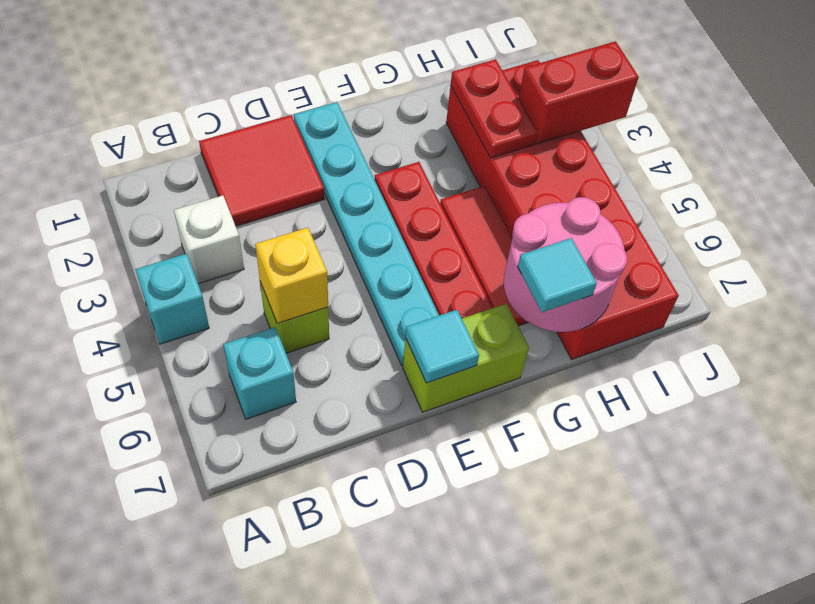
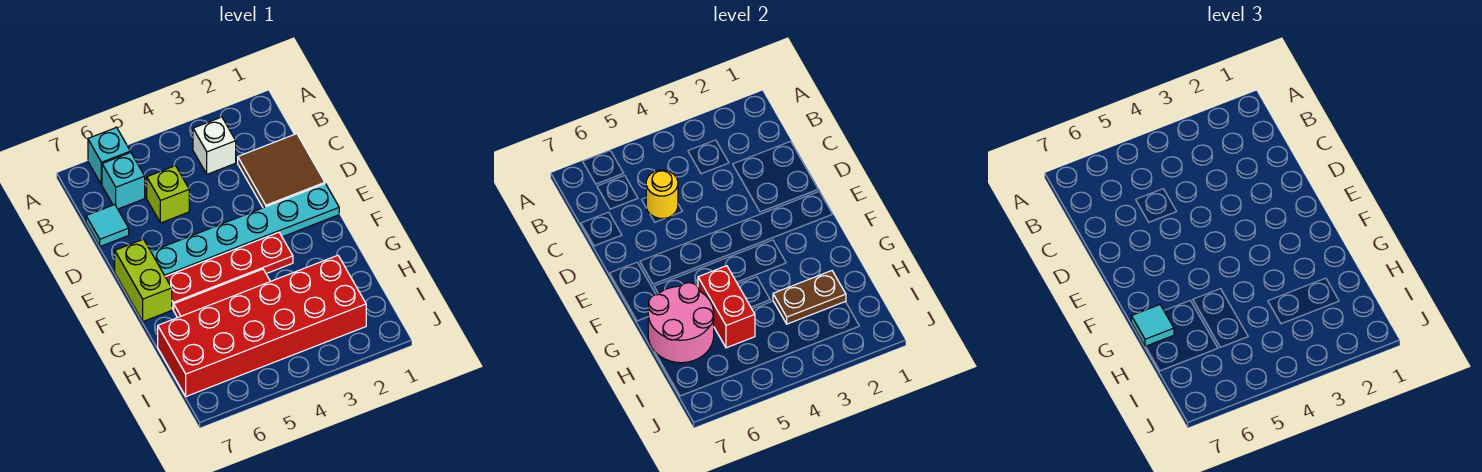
cyan brick A4 level 1 -> cyan brick A6 level 1
red tile C1:D2 level 1 -> brown tile C1:D2 level 1
yellow brick C5 level 2 -> yellow round brick C5 level 2
cyan tile E7 level 2 -> cyan tile C7 level 1
red plate H2:H3 level 2 -> brown plate H2:H3 level 2
red brick I3:J3 level 2 -> red brick G5:H5 level 2

